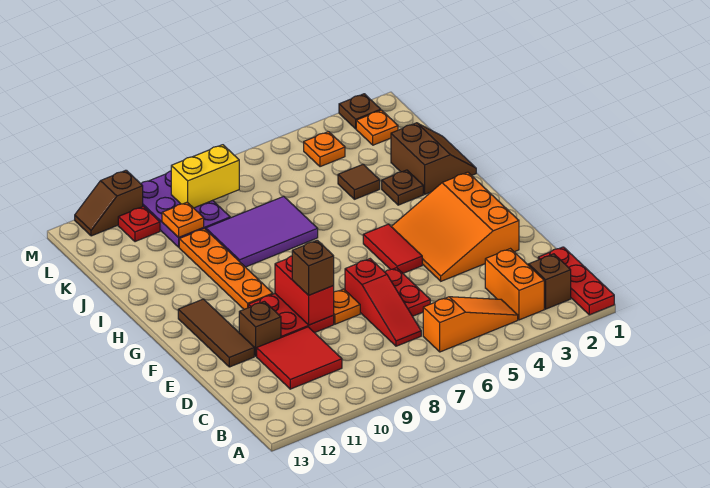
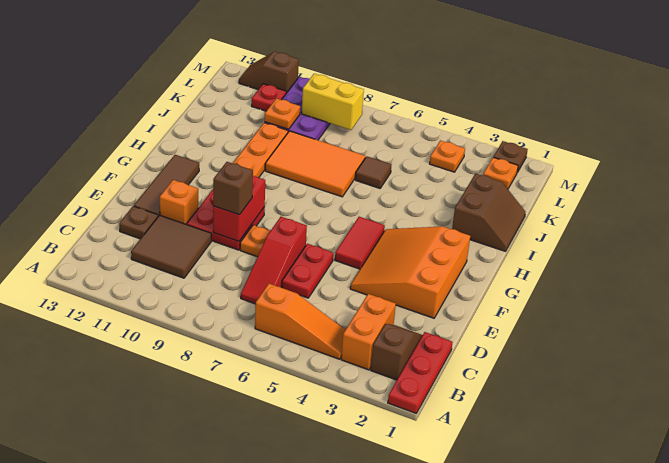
red tile C10:D11 level 1 -> brown tile C10:D11 level 1
brown brick E11 level 1 -> orange brick E11 level 1
brown plate I3 level 1 -> brown plate D12 level 1
purple tile I7:J9 level 1 -> orange tile I7:J9 level 1
brown tile J4 level 1 -> brown tile J6 level 1

